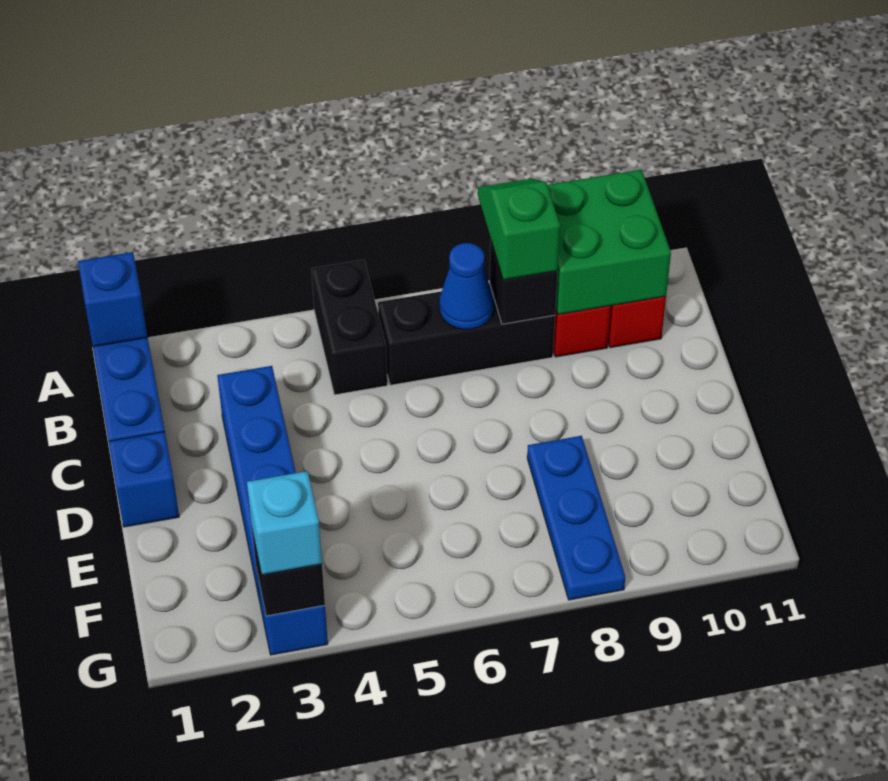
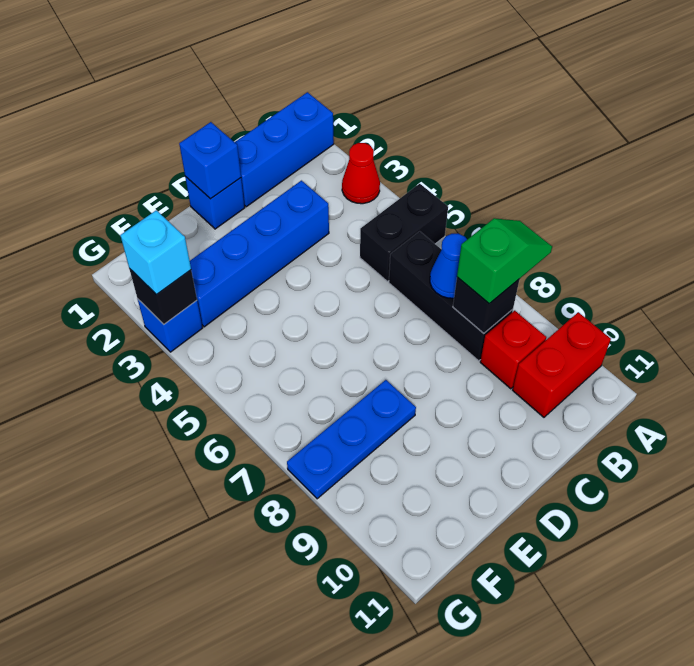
blue brick A1 level 2 -> blue brick D1 level 2
none -> red cone A3 level 1
green brick A9:B10 level 2 -> none

